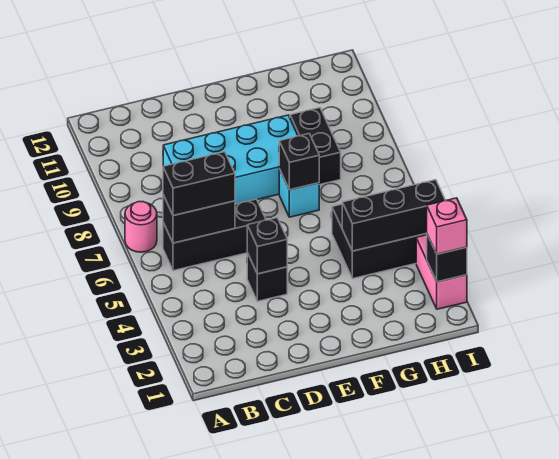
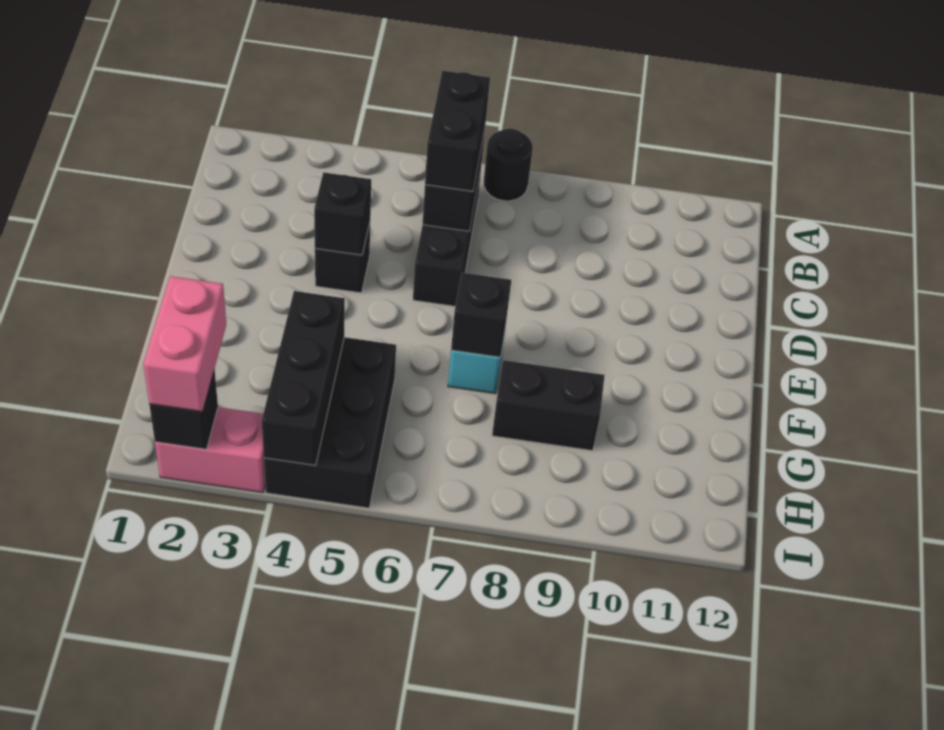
pink round brick A7 level 1 -> black round brick A7 level 1
cyan brick C8:F9 level 1 -> none
pink brick I2 level 3 -> pink brick H2:I2 level 3

